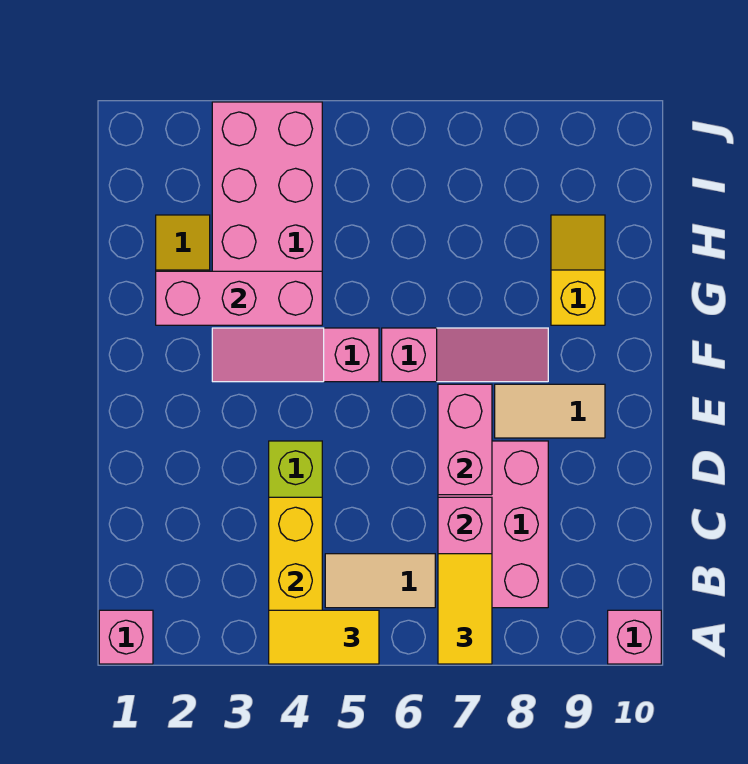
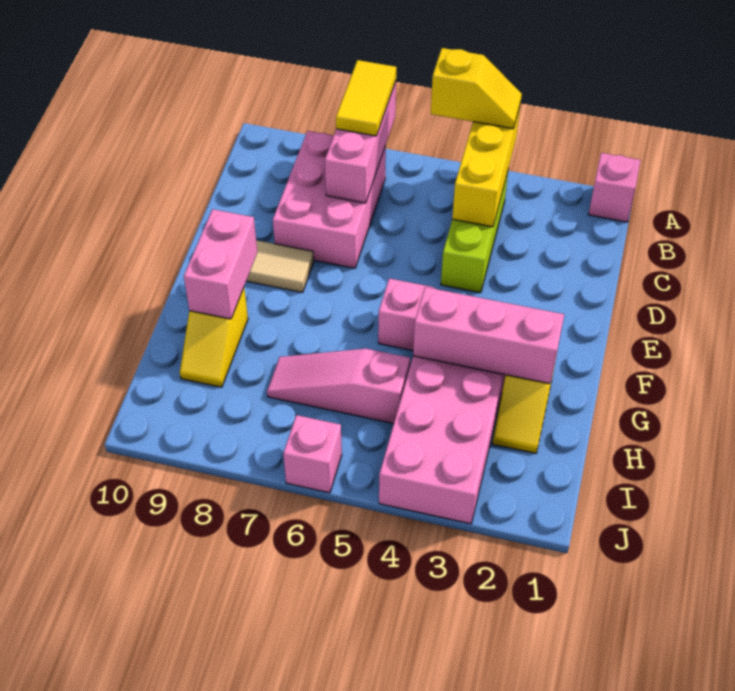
yellow tile A4:A5 level 3 -> yellow slope A4:A5 level 3 top 5
pink brick A10 level 1 -> pink brick J6 level 1
tan tile B5:B6 level 1 -> none
pink brick D7:E7 level 2 -> pink brick F9:G9 level 2
pink slope F6:F8 level 1 top 6 -> pink slope H5:H7 level 1 top 5

